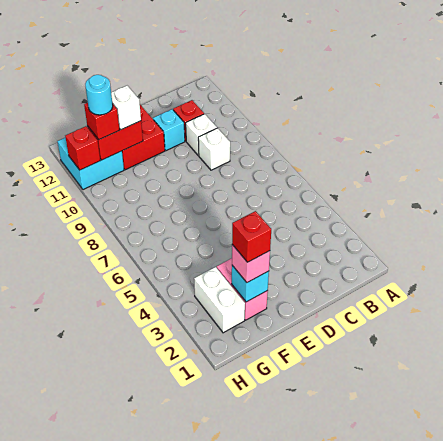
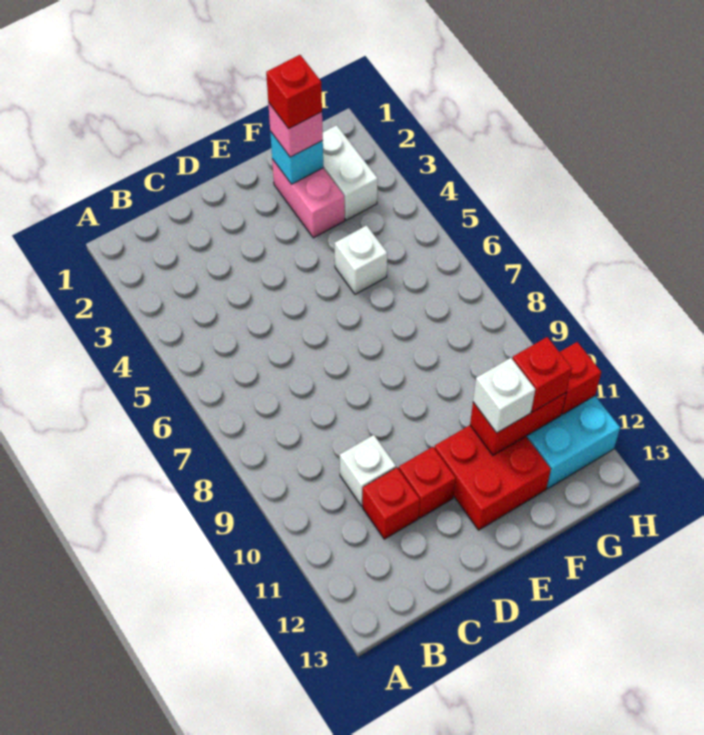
white brick C9 level 1 -> white brick F5 level 1
cyan brick D11 level 1 -> red brick D11 level 1
cyan round brick G11 level 4 -> none

